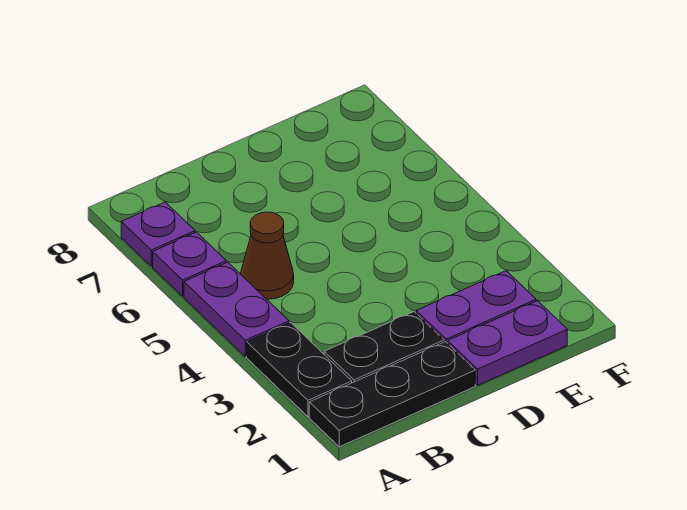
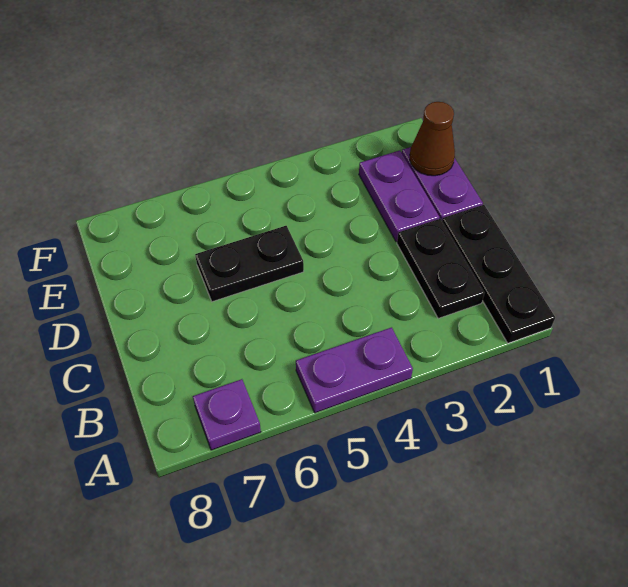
black plate A2:A3 level 1 -> black plate D5:D6 level 1
purple plate A6 level 1 -> none
brown cone B5 level 1 -> brown cone E1 level 2

